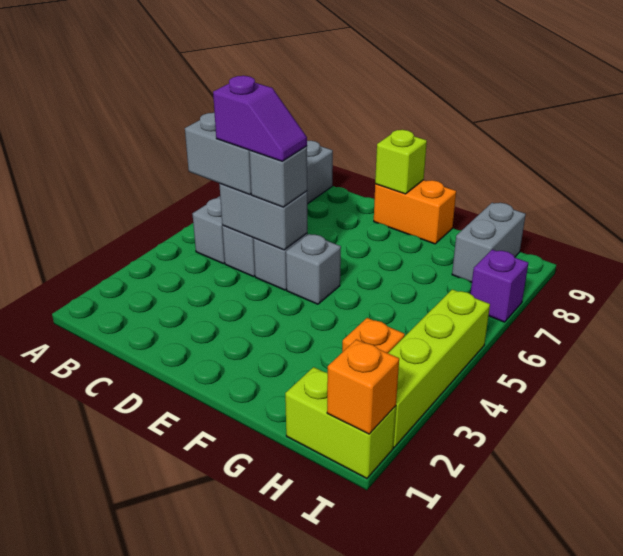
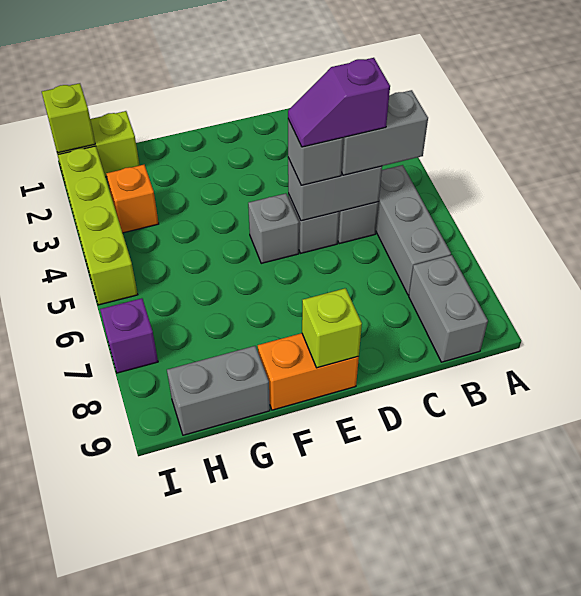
grey brick H8:H9 level 1 -> grey brick G9:H9 level 1
orange brick I1 level 2 -> lime brick I1 level 2

